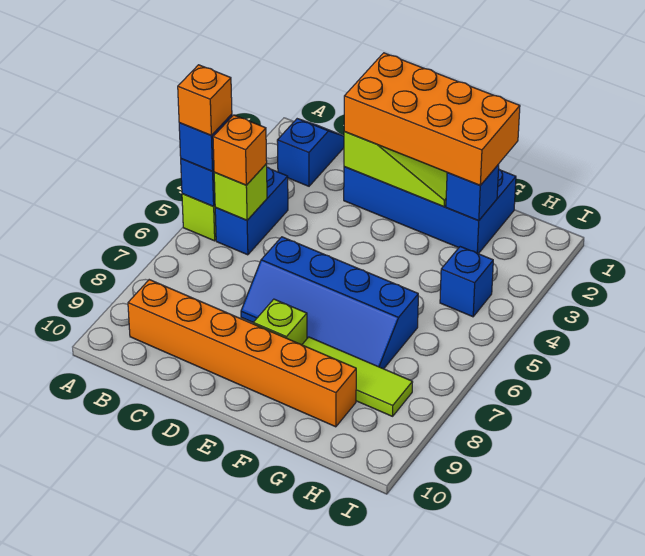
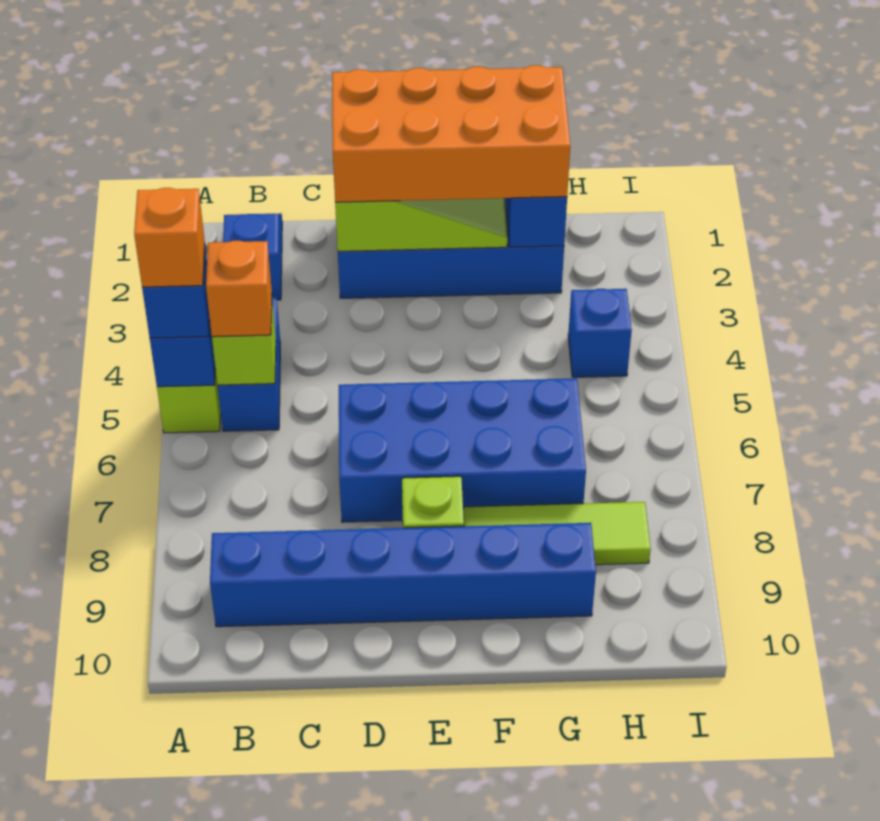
orange brick B9:G9 level 1 -> blue brick B9:G9 level 1
blue slope D6:G7 level 1 top 6 -> blue brick D6:G7 level 1

